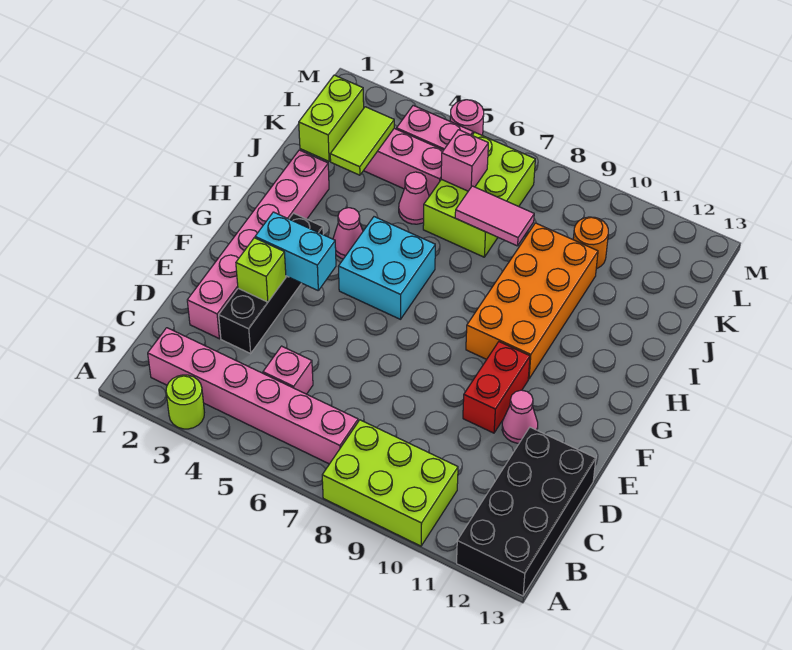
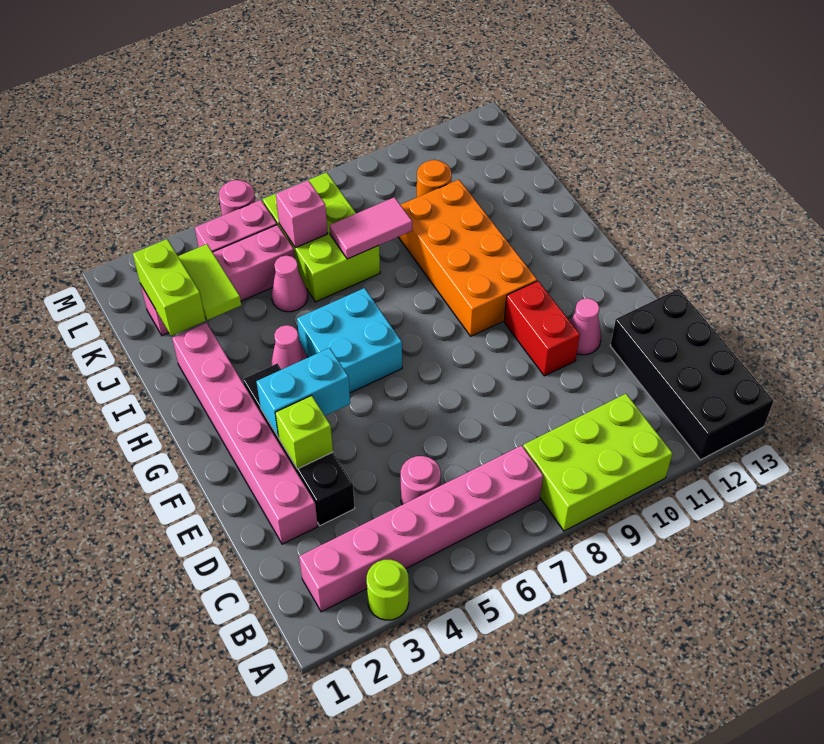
pink brick C5 level 1 -> pink round brick C5 level 1

